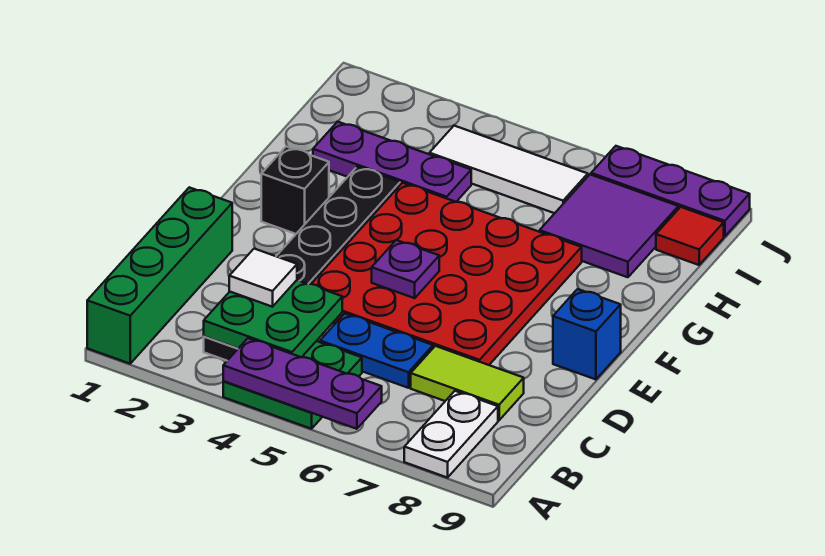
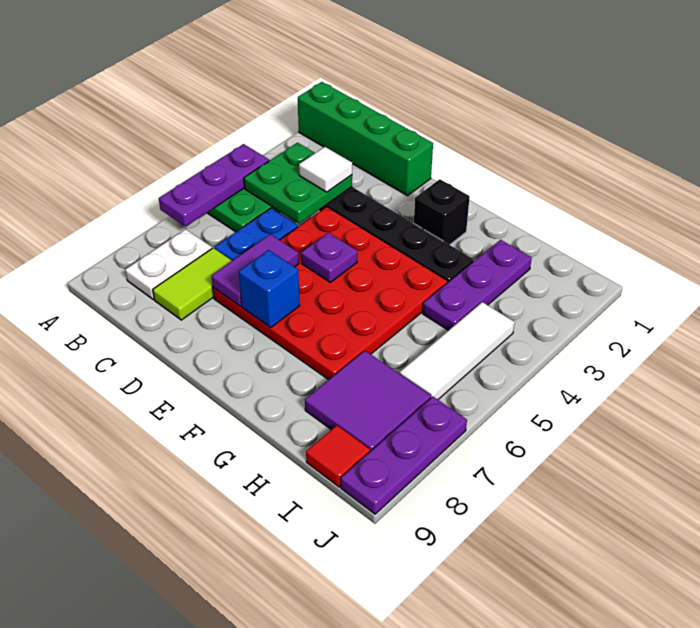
white plate A8:B8 level 1 -> white plate B7:B8 level 1
none -> purple tile D6:D7 level 2
blue brick E9 level 1 -> blue brick E7 level 2

